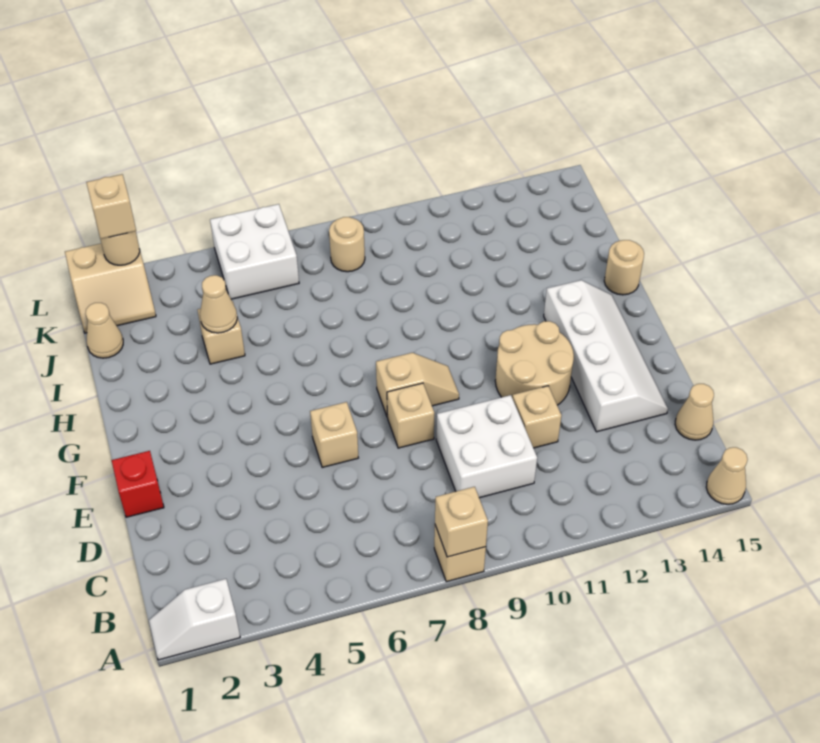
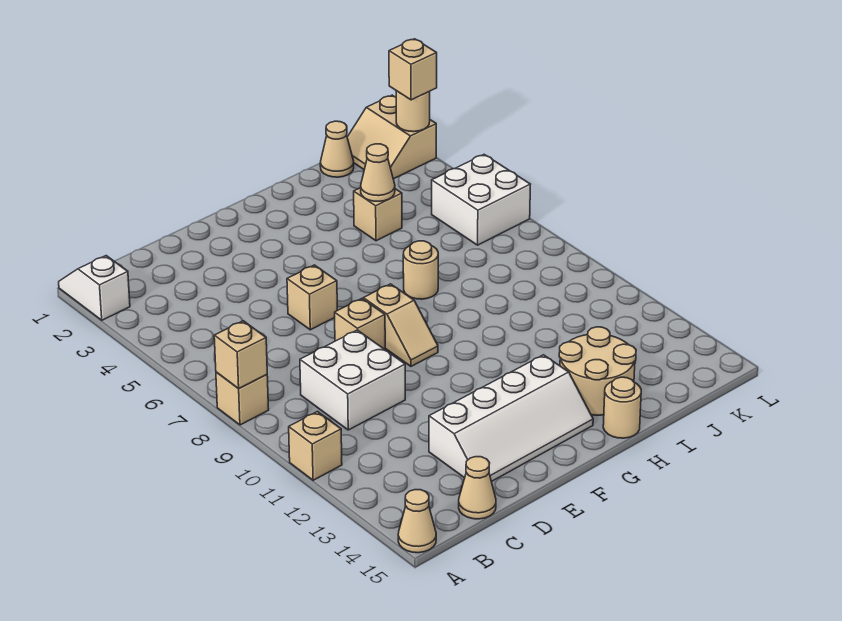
tan brick D11 level 1 -> tan brick A11 level 1
red brick E1 level 1 -> none
tan round brick E11:F12 level 1 -> tan round brick H13:I14 level 1
tan round brick K8 level 1 -> tan round brick H7 level 1

